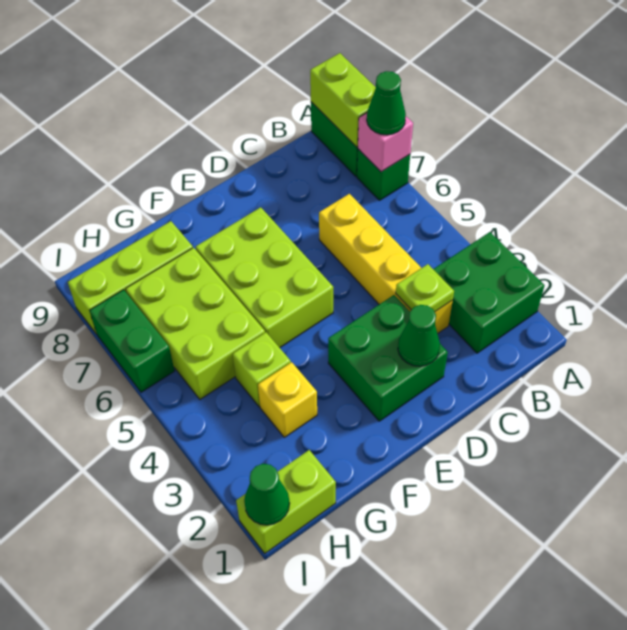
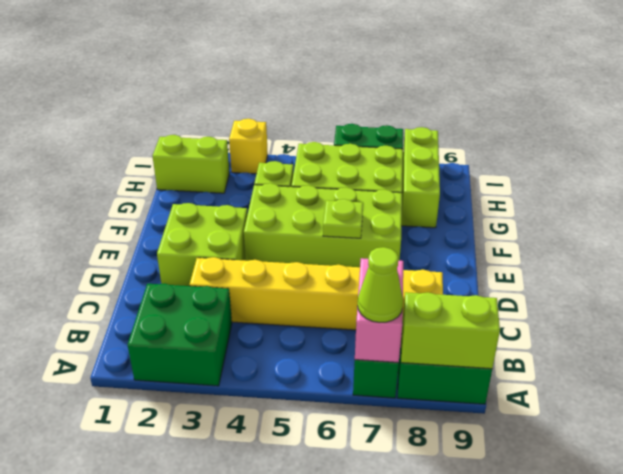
pink brick A7 level 2 -> pink brick A7:B7 level 2
green cone A7 level 3 -> lime cone A7 level 3
yellow brick C3:C6 level 1 -> yellow brick C3:C8 level 1
lime plate C3 level 2 -> lime plate E6 level 2
green brick D2:E3 level 1 -> lime brick D2:E3 level 1
green cone D2 level 2 -> none
lime brick E5:F7 level 1 -> lime brick E4:F7 level 1
yellow brick G3 level 1 -> yellow brick I3 level 1
lime brick H1:I1 level 1 -> lime brick H1:H2 level 1
green cone I1 level 2 -> none

